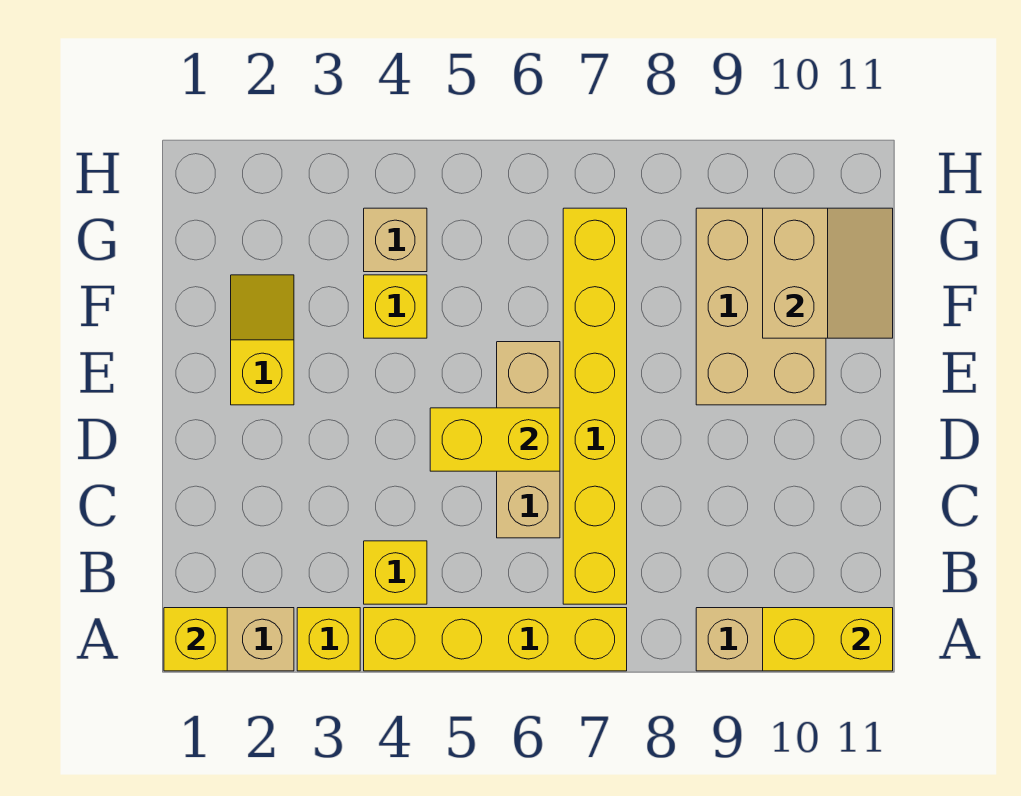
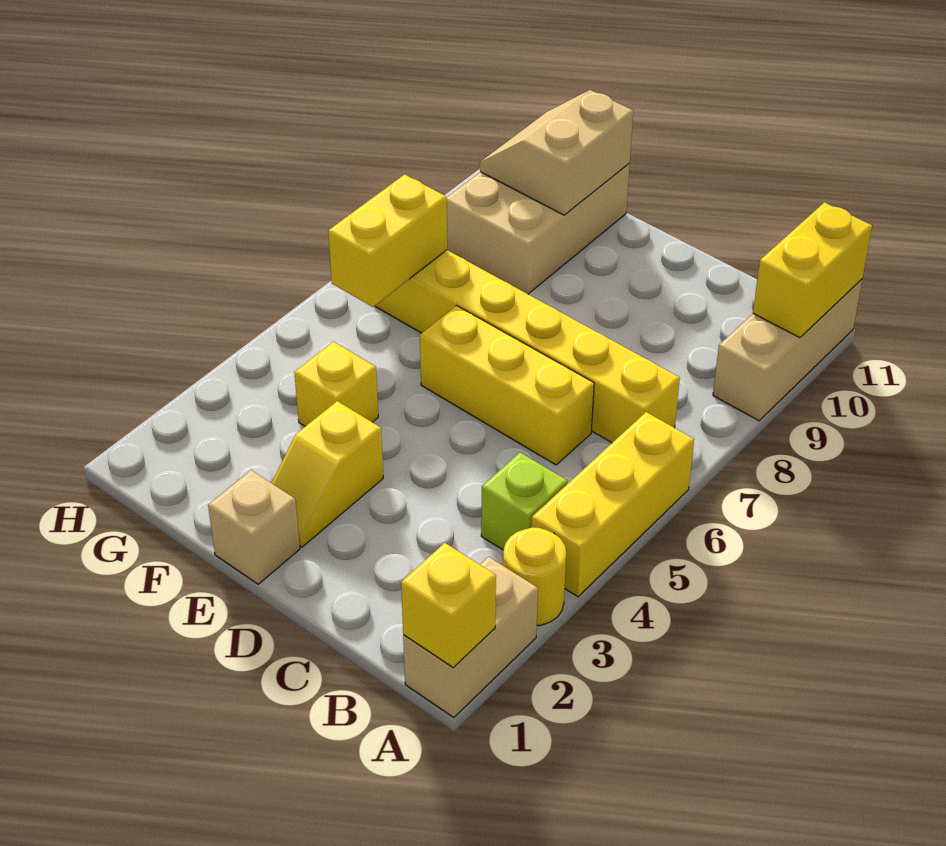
yellow brick A3 level 1 -> yellow round brick A3 level 1
yellow brick A4:A7 level 1 -> yellow brick A4:A6 level 1
yellow brick B4 level 1 -> lime brick B4 level 1
tan brick C6:E6 level 1 -> yellow brick C6:E6 level 1
yellow brick D5:D6 level 2 -> yellow brick G6:G7 level 2
yellow slope E2:F2 level 1 top E -> yellow slope E2:E3 level 1 top 3
tan brick E9:G10 level 1 -> tan brick F9:G11 level 1
tan slope F10:G11 level 2 top 10 -> tan slope F10:G11 level 2 top F
tan brick G4 level 1 -> tan brick E1 level 1

